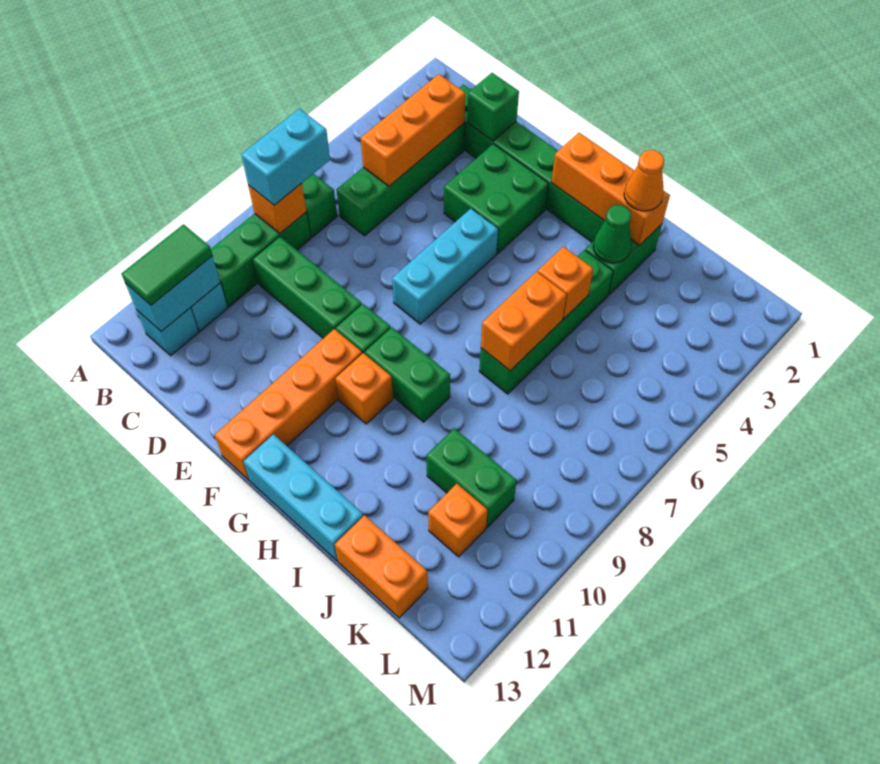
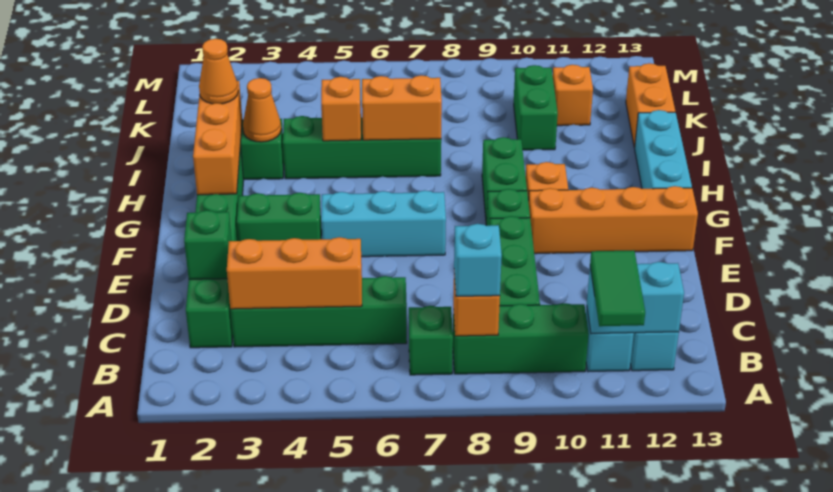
cyan brick B7:B8 level 3 -> cyan brick B8 level 3
green tile B11:B12 level 3 -> green tile A11:B11 level 3
green brick E3:F4 level 1 -> green brick F3:F4 level 1
green cone I3 level 2 -> orange cone I3 level 2

